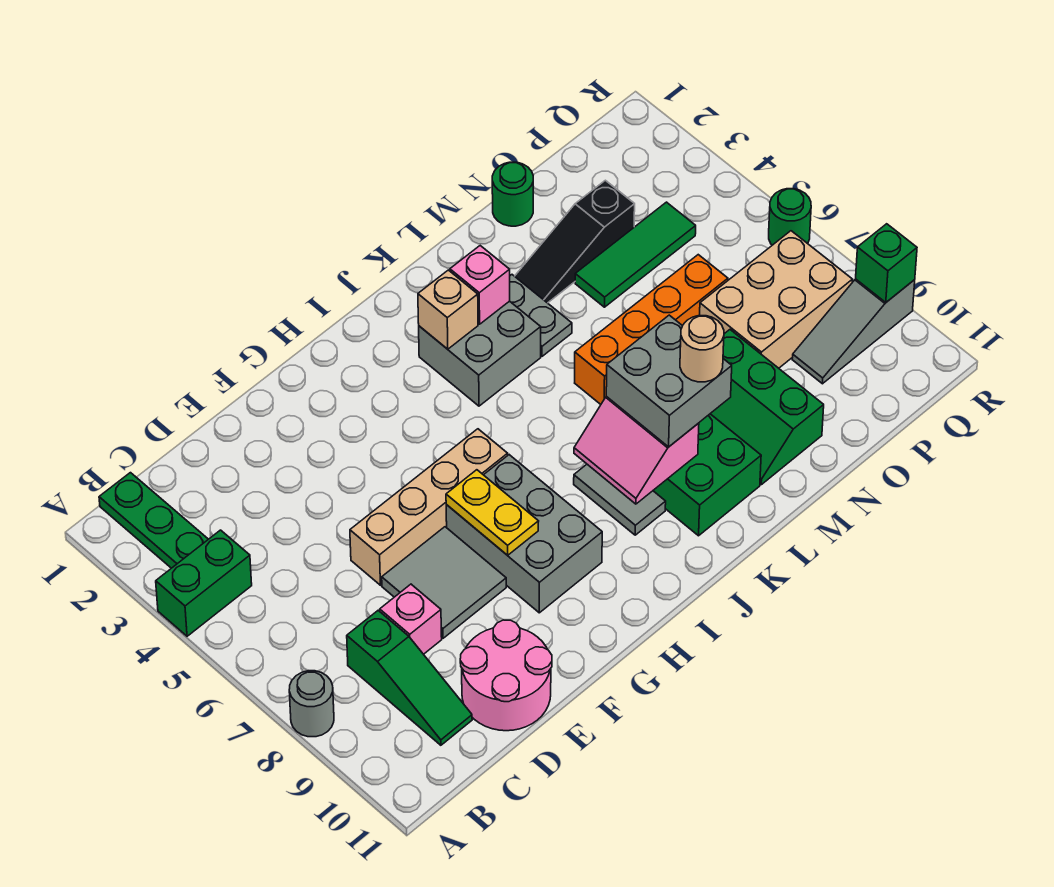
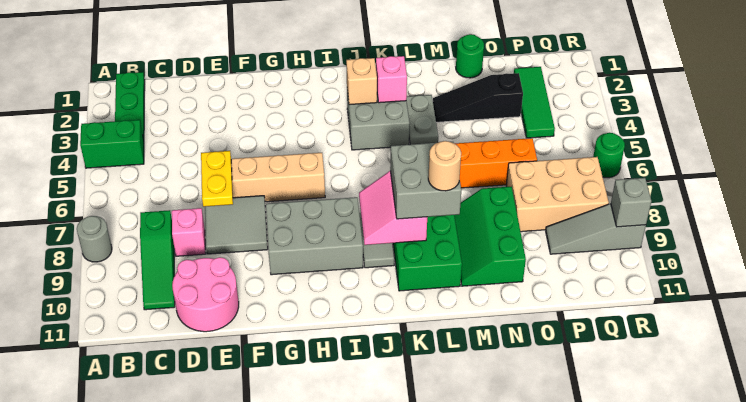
grey brick G7:H9 level 1 -> grey brick G8:I9 level 1
yellow plate G7:G8 level 2 -> yellow plate E6:E7 level 2
green tile N4:P4 level 1 -> green tile P2:P4 level 1
green brick R9 level 2 -> grey brick R9 level 2

